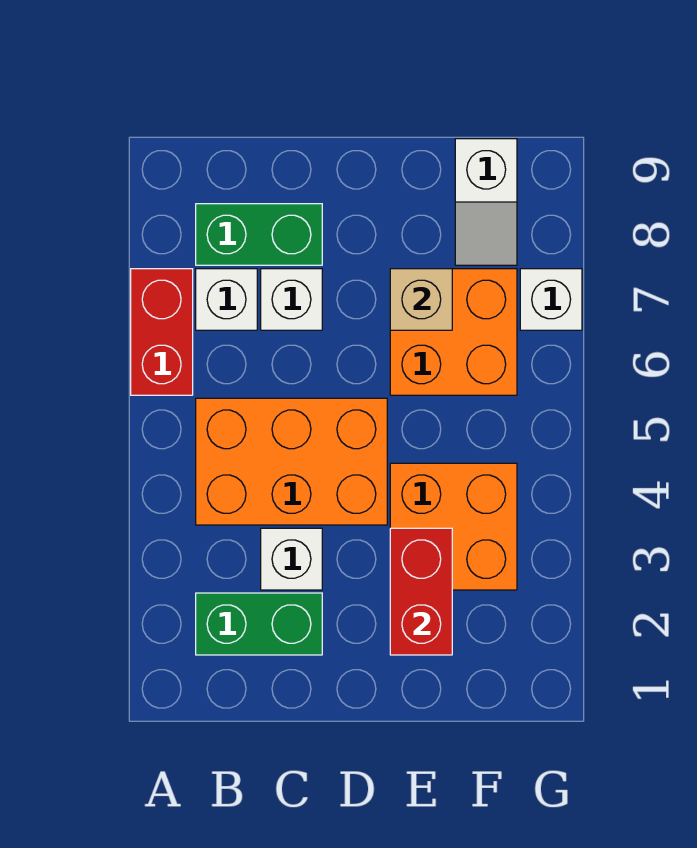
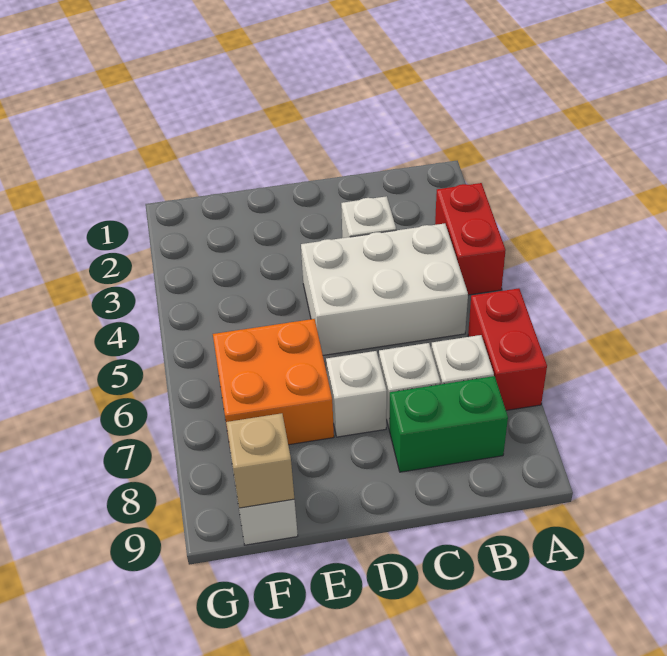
green brick B2:C2 level 1 -> none
orange brick B4:D5 level 1 -> white brick B4:D5 level 1
red brick E2:E3 level 2 -> red brick A3:A4 level 1
orange brick E3:F4 level 1 -> none
tan brick E7 level 2 -> tan brick F9 level 2
white brick G7 level 1 -> white brick D7 level 1

